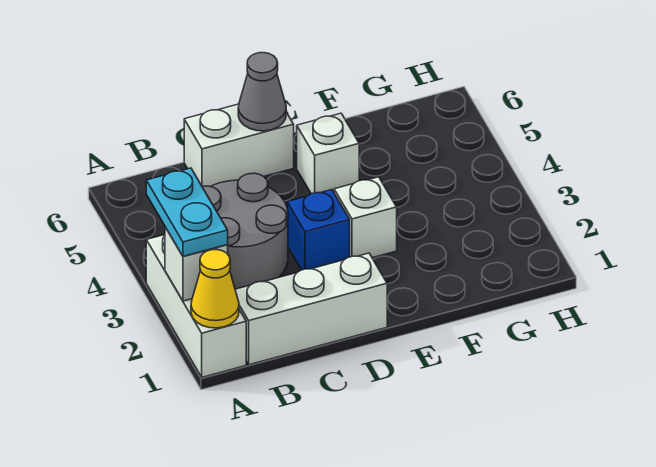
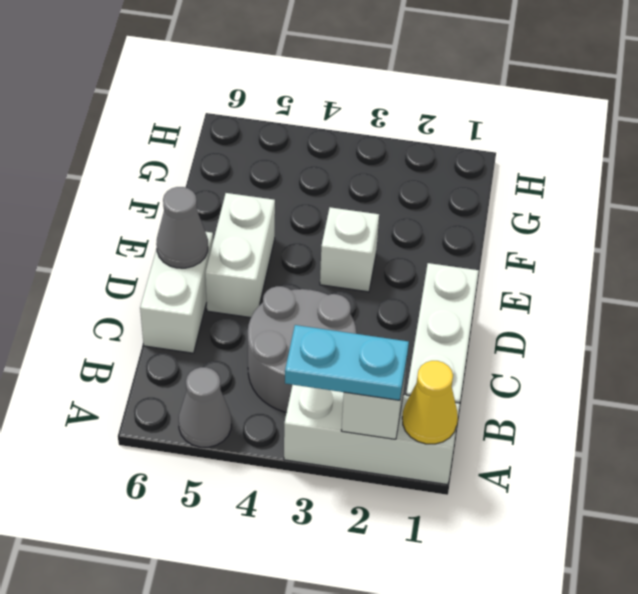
none -> grey cone A5 level 1
blue brick D3 level 1 -> none
white brick E5 level 1 -> white brick D5:E5 level 1

